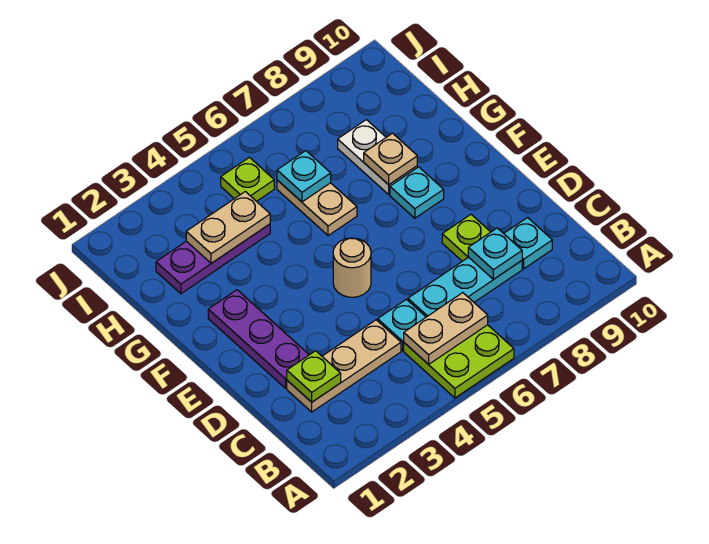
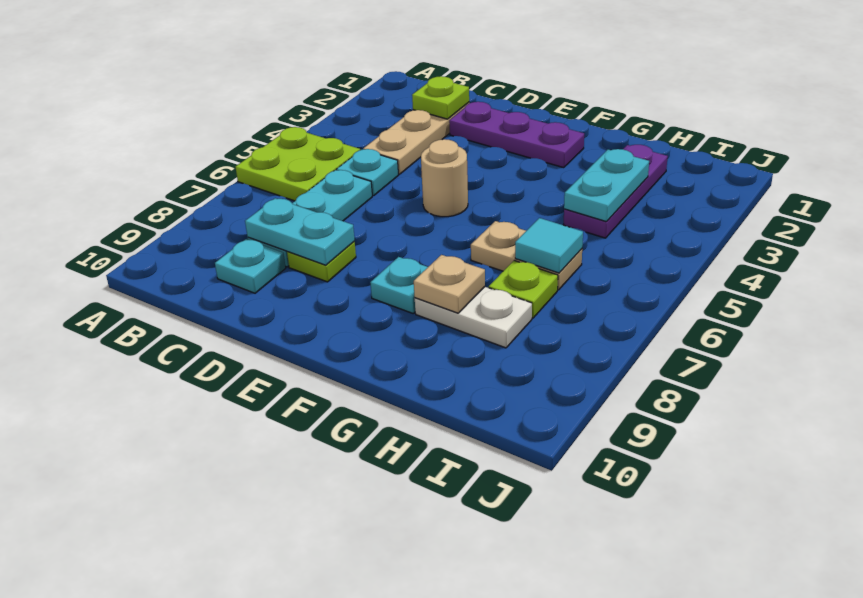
tan plate B5:B6 level 2 -> none
cyan plate C8 level 2 -> cyan plate C8:D8 level 2
tan plate H3:H4 level 2 -> cyan plate H3:H4 level 2
cyan plate H6 level 2 -> cyan tile H6 level 2
lime plate I5 level 1 -> lime plate H7 level 1

